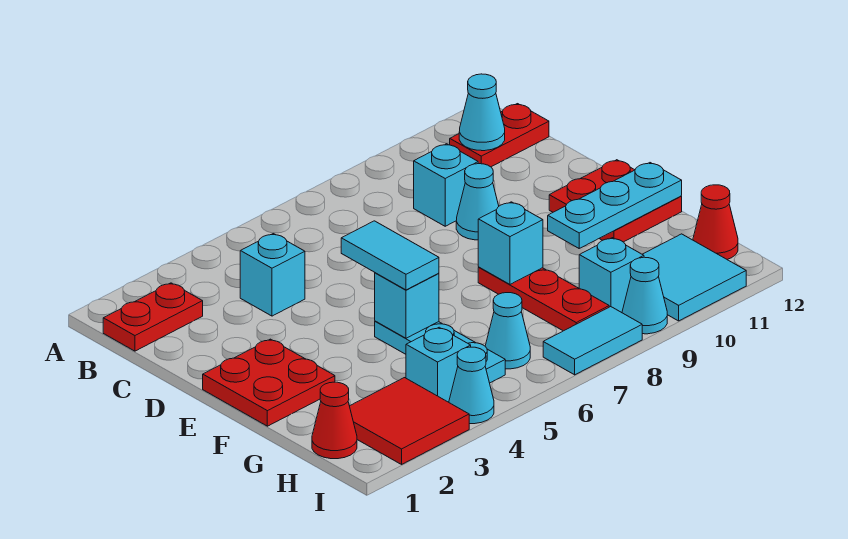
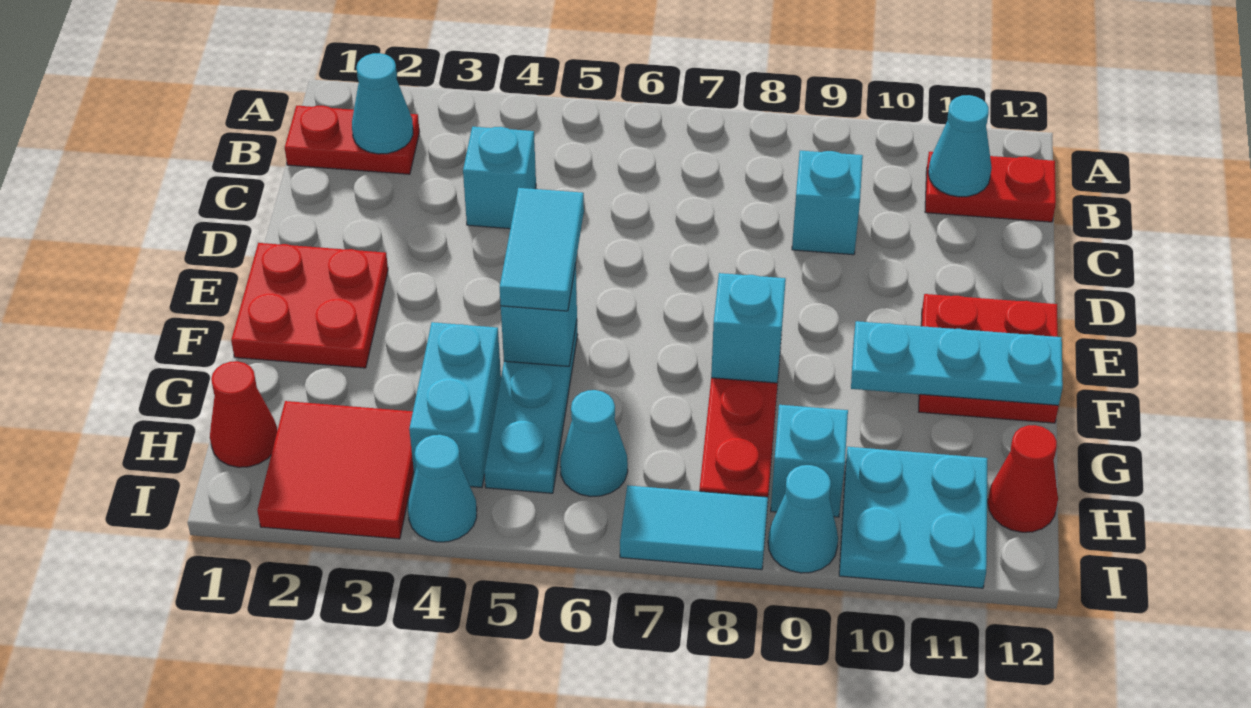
cyan cone D9 level 1 -> cyan cone B2 level 2
cyan brick H4 level 1 -> cyan brick G4:H4 level 1
cyan tile H10:I11 level 1 -> cyan plate H10:I11 level 1

